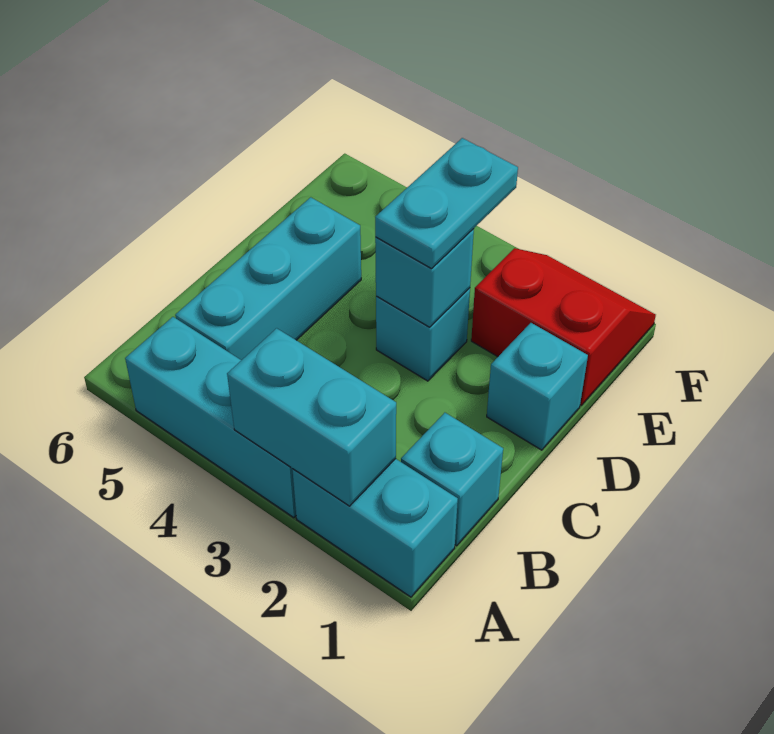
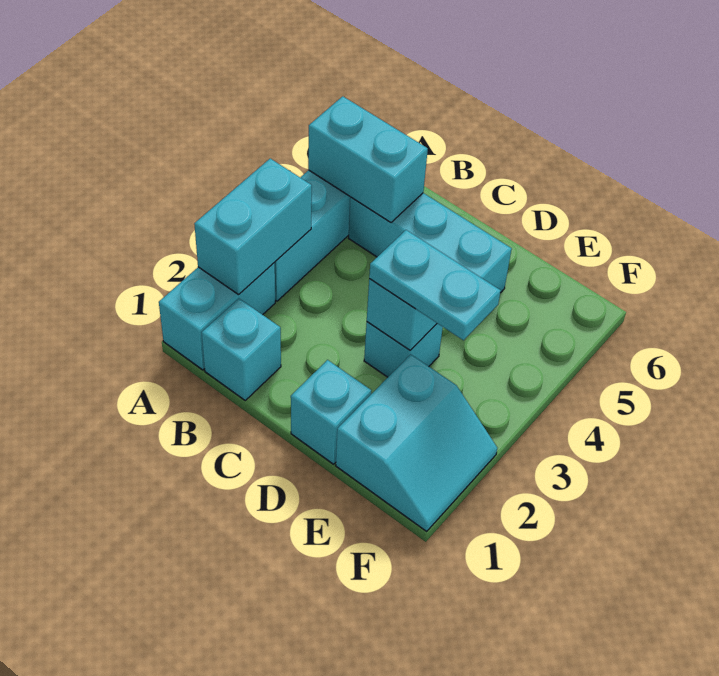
none -> cyan brick A5:B5 level 2
red slope E1:F2 level 1 top E -> cyan slope E1:F2 level 1 top E

